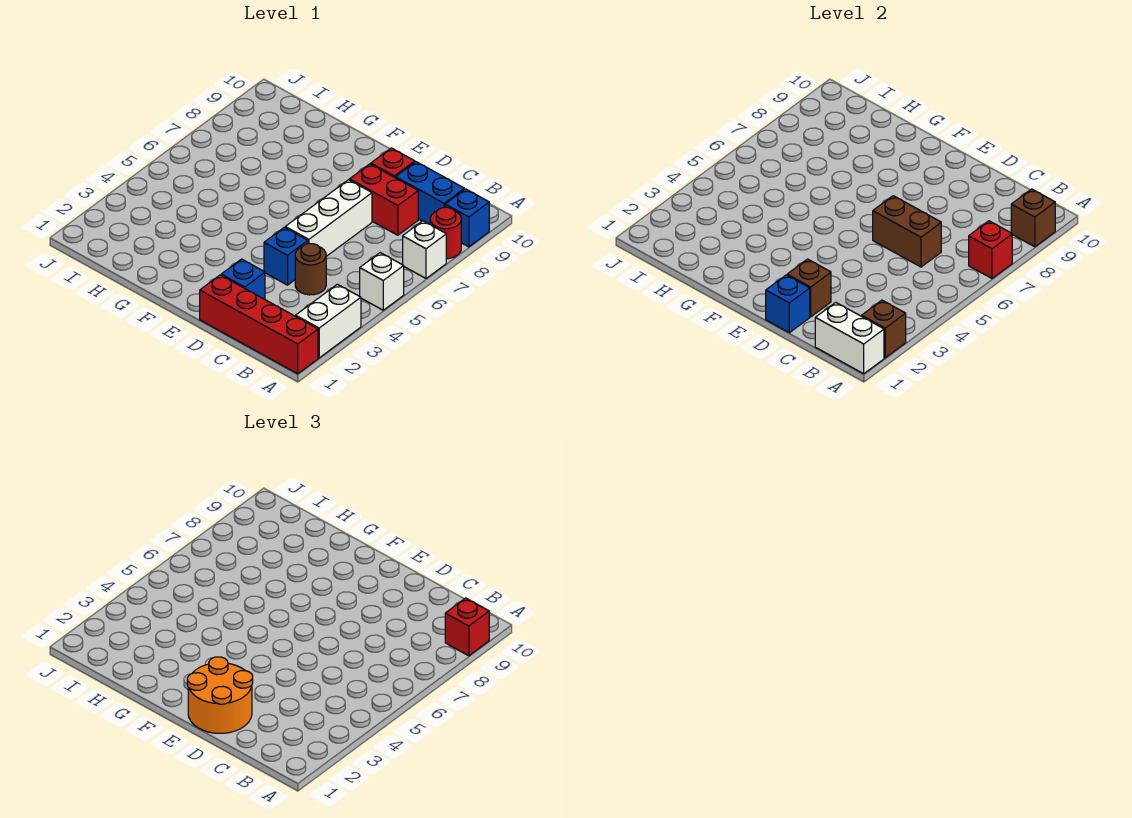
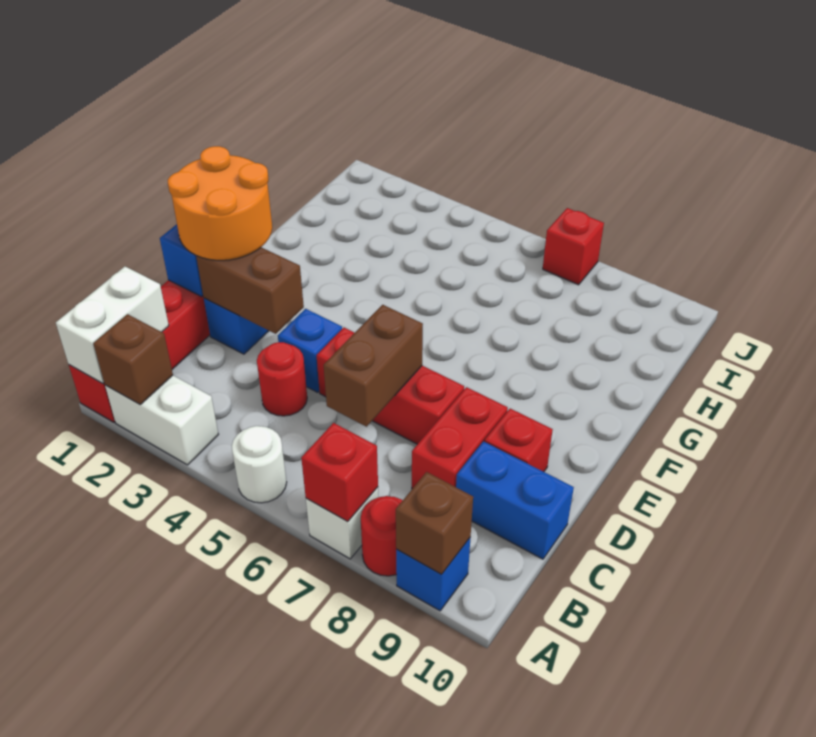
white brick A5 level 1 -> white round brick A5 level 1
red brick A9 level 3 -> red brick J7 level 1
blue brick B9:C9 level 1 -> blue brick C9:C10 level 1
brown round brick C4 level 1 -> red round brick C4 level 1
brown brick D2 level 2 -> brown brick D2:D3 level 2
white brick D5:D7 level 1 -> red brick D5:D7 level 1

